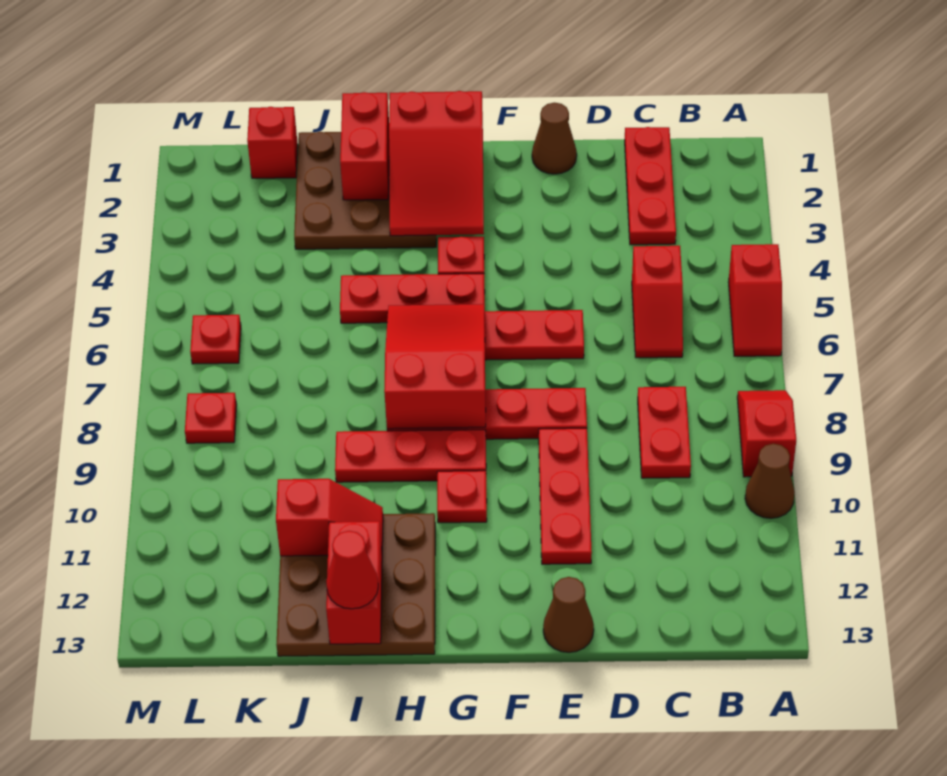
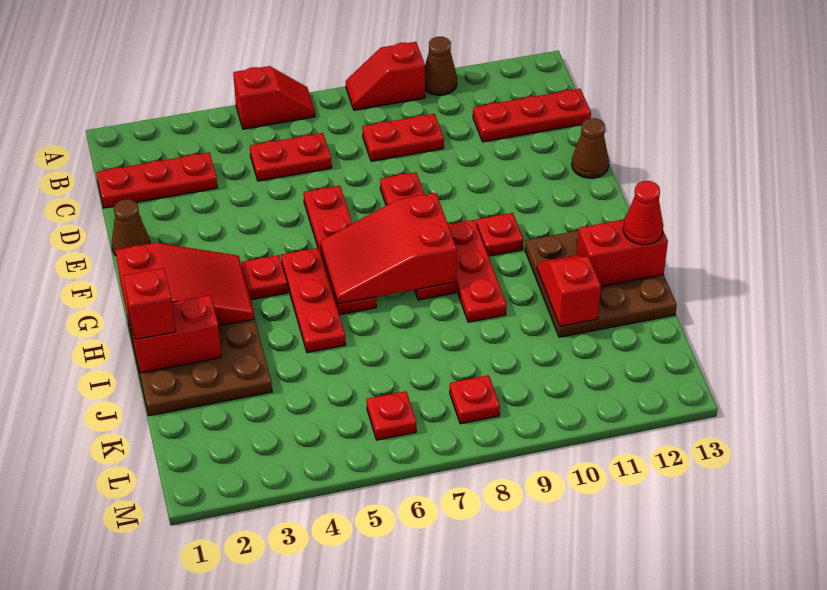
red slope C5:C6 level 1 top 5 -> red plate C5:C6 level 1
red plate E9:E11 level 1 -> red plate C11:C13 level 1
red brick K1 level 1 -> red brick I1 level 3

